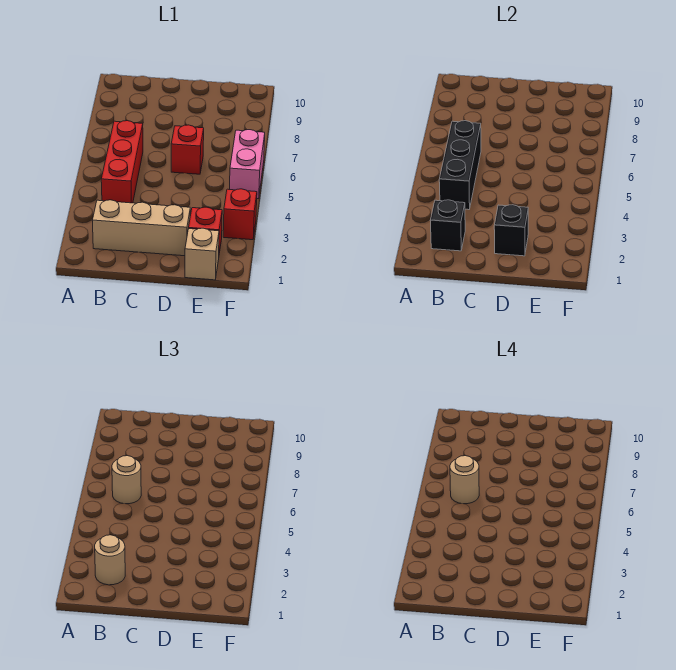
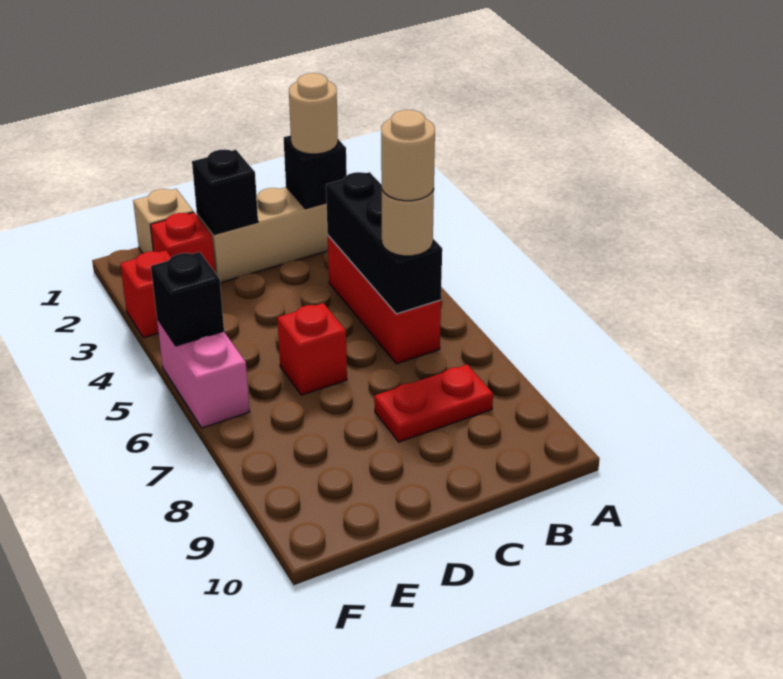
none -> red plate B8:C8 level 1
none -> black brick F5 level 2

